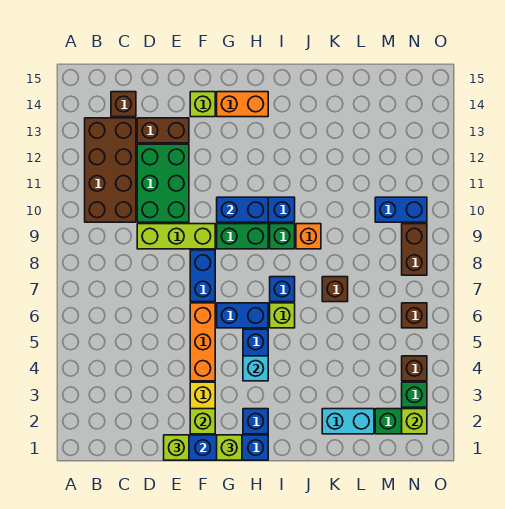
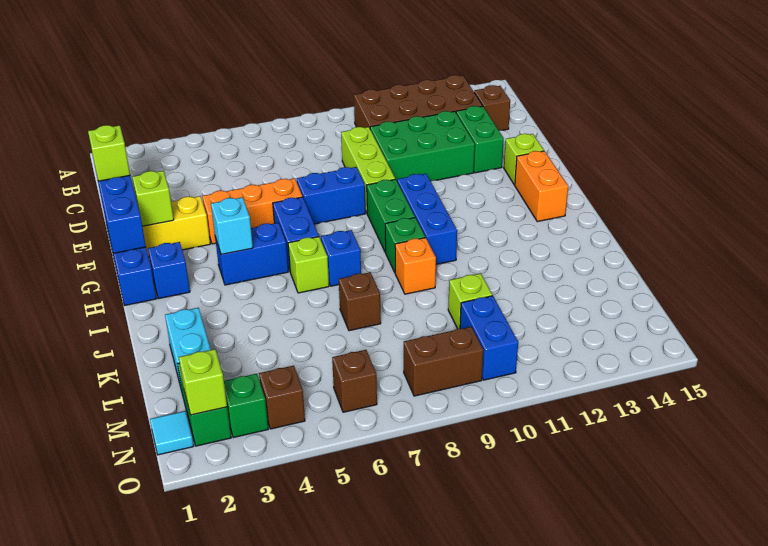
brown brick D13:E13 level 1 -> green brick D13:E13 level 1
lime brick G1 level 3 -> lime brick L10 level 1
blue brick G10:H10 level 2 -> none
none -> cyan tile N1 level 1

